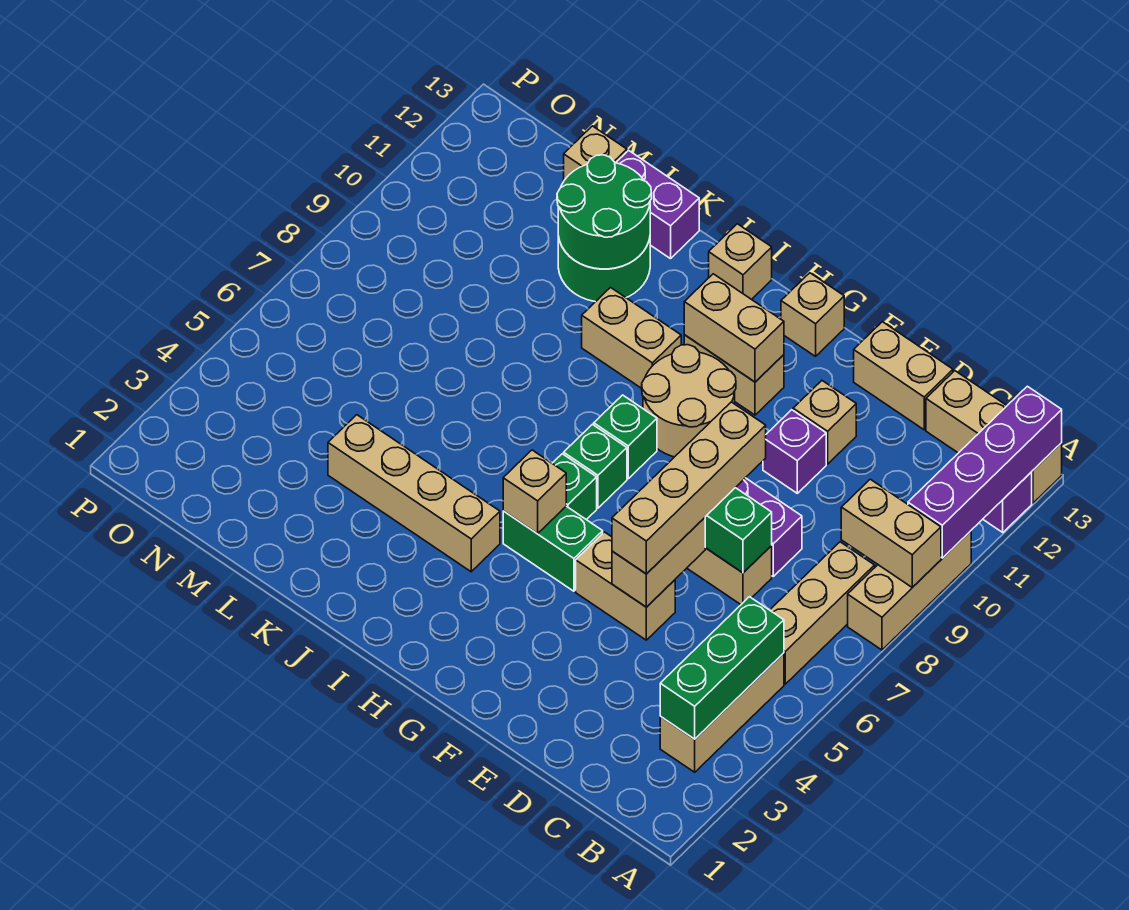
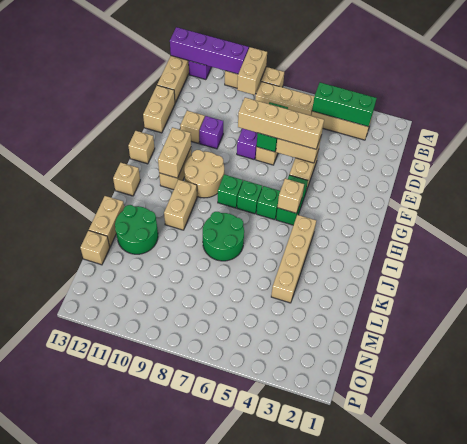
green round brick K11:L12 level 2 -> green round brick J7:K8 level 1
purple brick K13:L13 level 1 -> tan brick K13:L13 level 1

